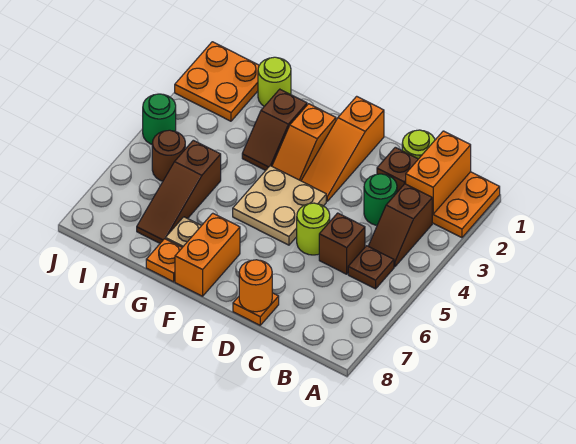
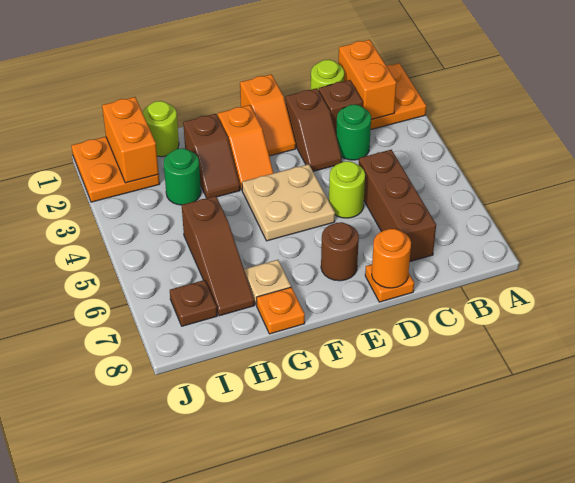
brown slope B3:B4 level 1 top 3 -> brown slope D2:D3 level 1 top 2
brown plate B5 level 1 -> brown plate I7 level 1
brown brick C5 level 1 -> brown brick C5:C7 level 1
orange slope E1:E3 level 1 top 1 -> orange slope E1:E2 level 1 top 1
orange brick F7:F8 level 1 -> orange brick I1:I2 level 2
brown round brick I5 level 1 -> brown round brick E7 level 1
green round brick J4 level 1 -> green round brick H3 level 1

